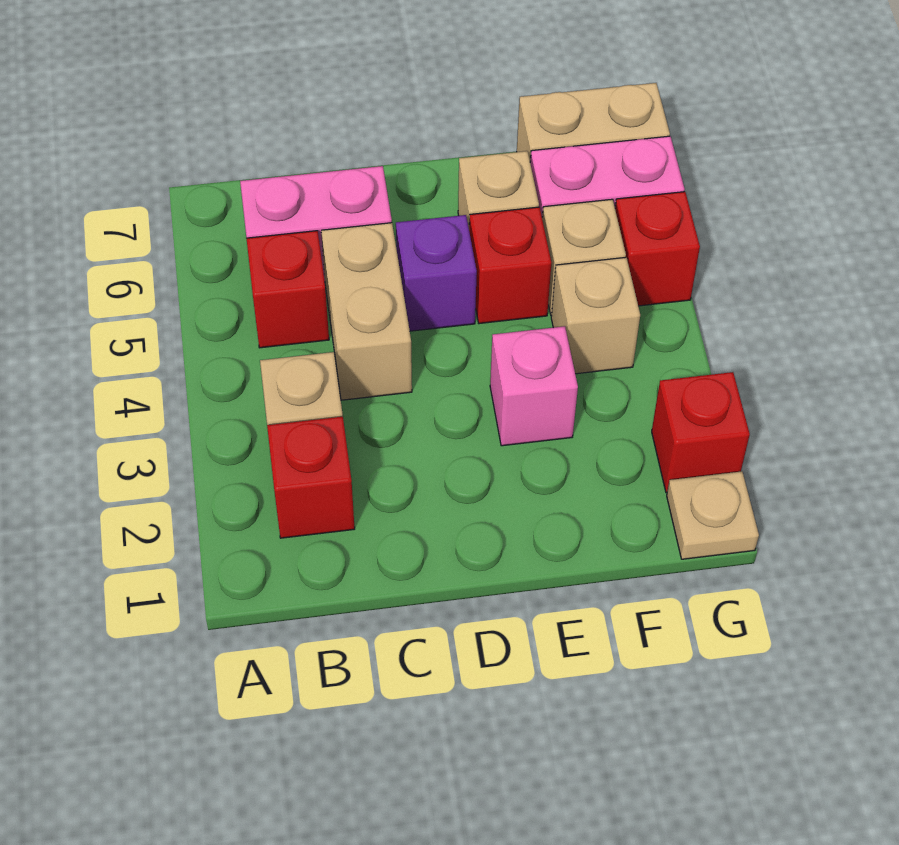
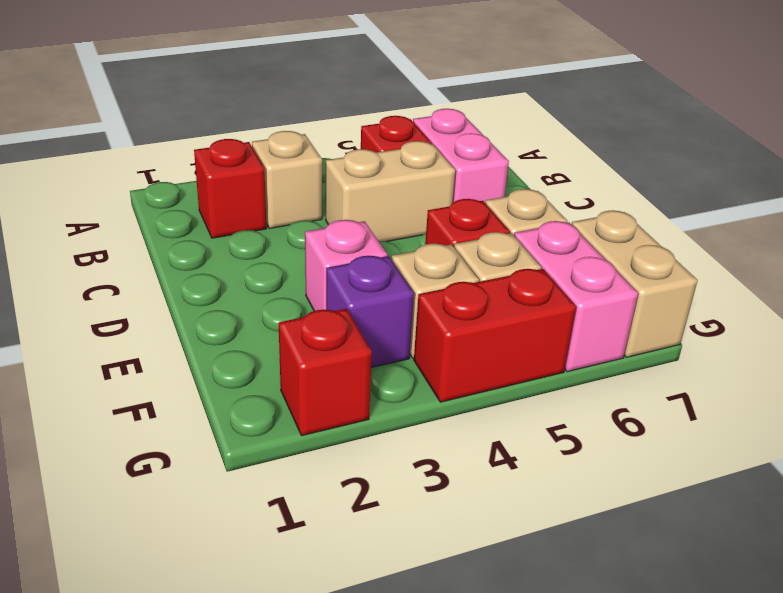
purple brick D5 level 1 -> purple brick F3 level 1
tan plate G1 level 1 -> none
red brick G5 level 1 -> red brick G4:G5 level 1

